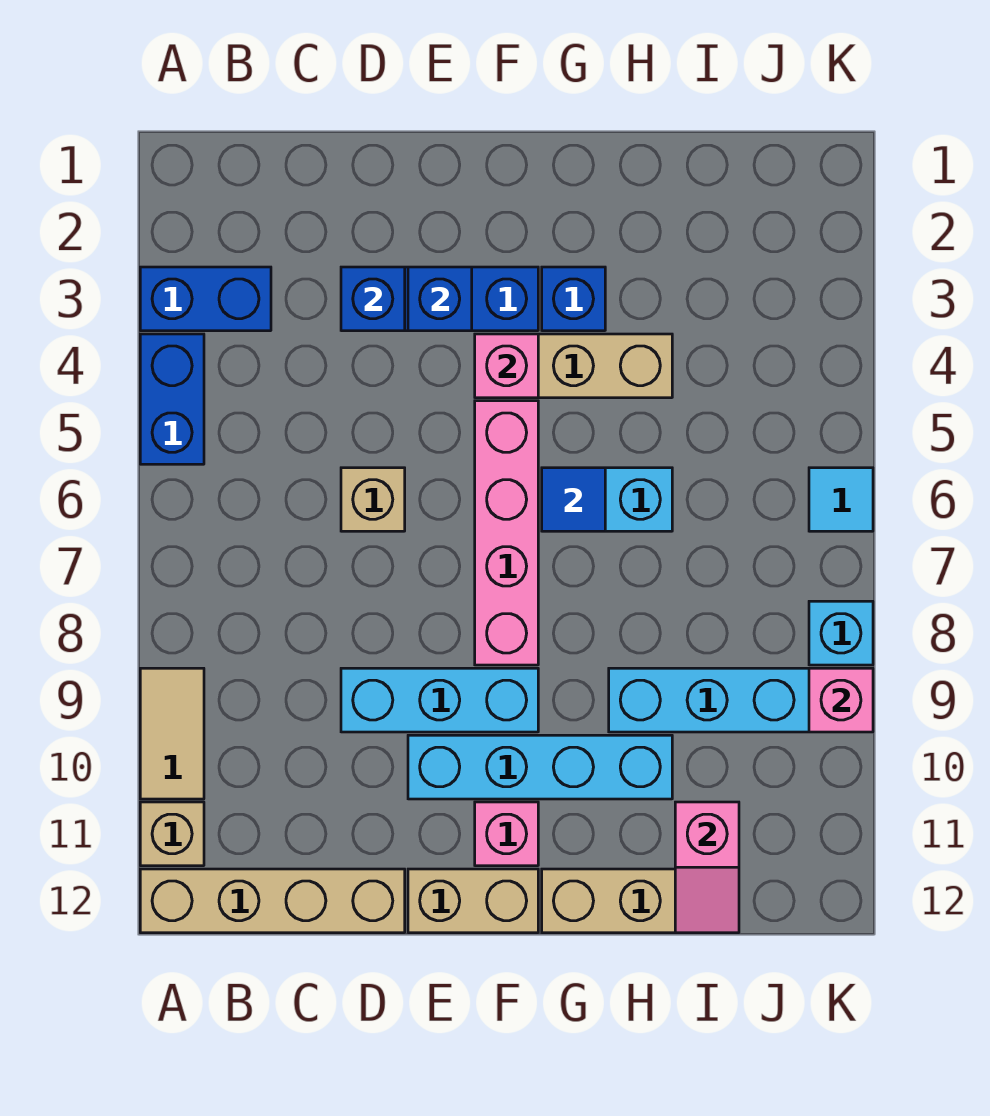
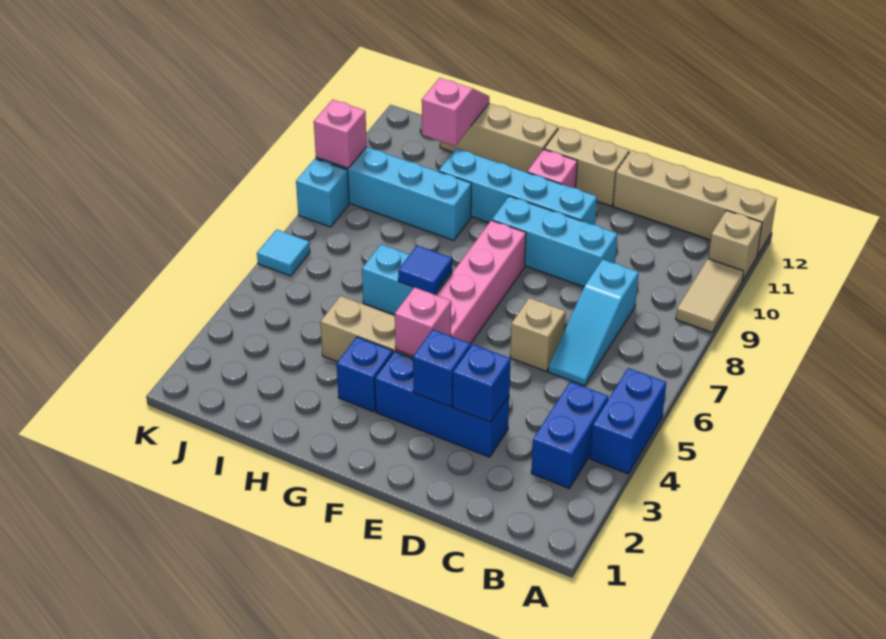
blue brick A3:B3 level 1 -> blue brick B3:B4 level 1
none -> cyan slope C6:C8 level 1 top 8

